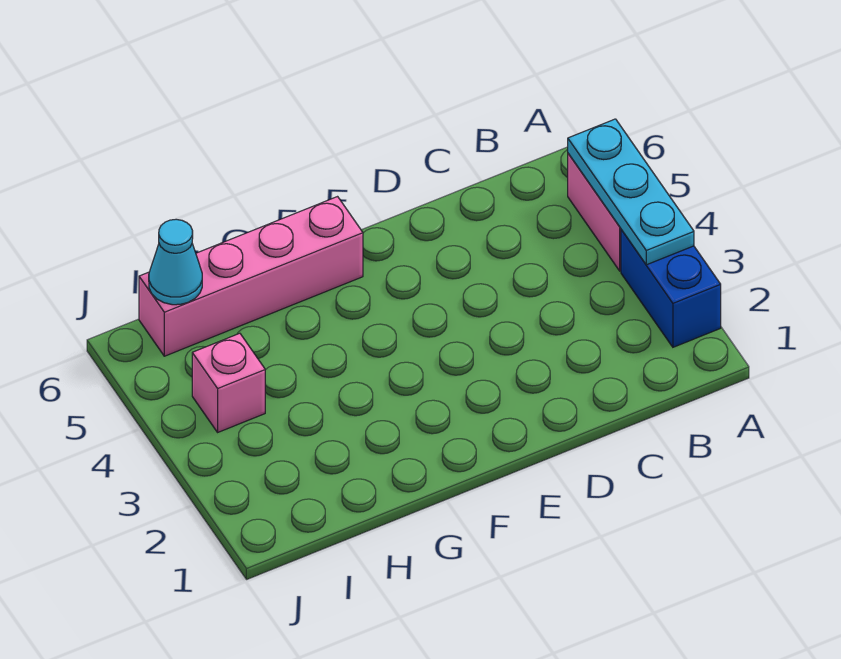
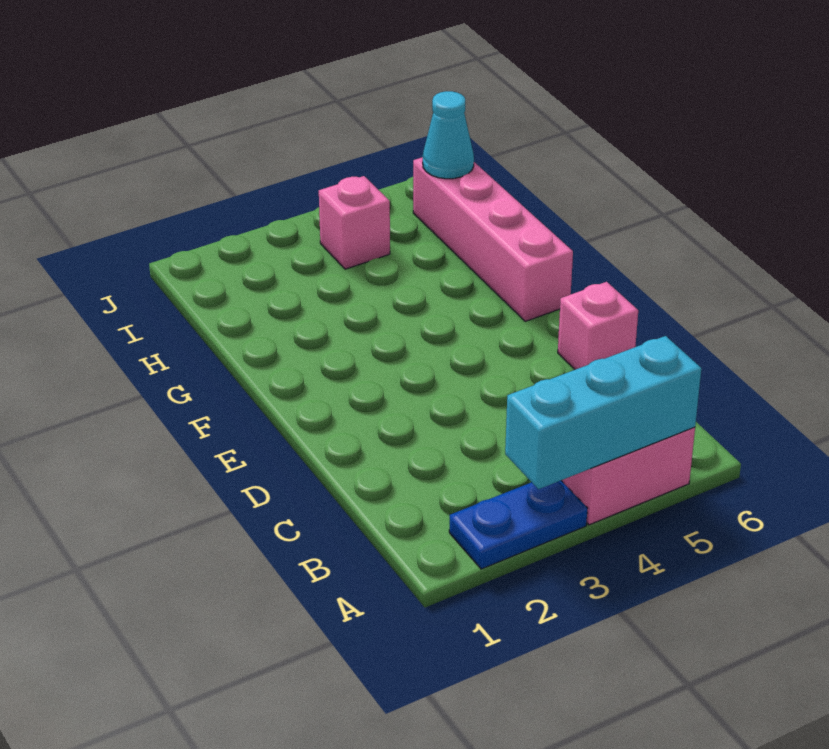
blue brick A2:A3 level 1 -> blue plate A2:A3 level 1
cyan plate A3:A5 level 2 -> cyan brick A3:A5 level 2
none -> pink brick D6 level 1

